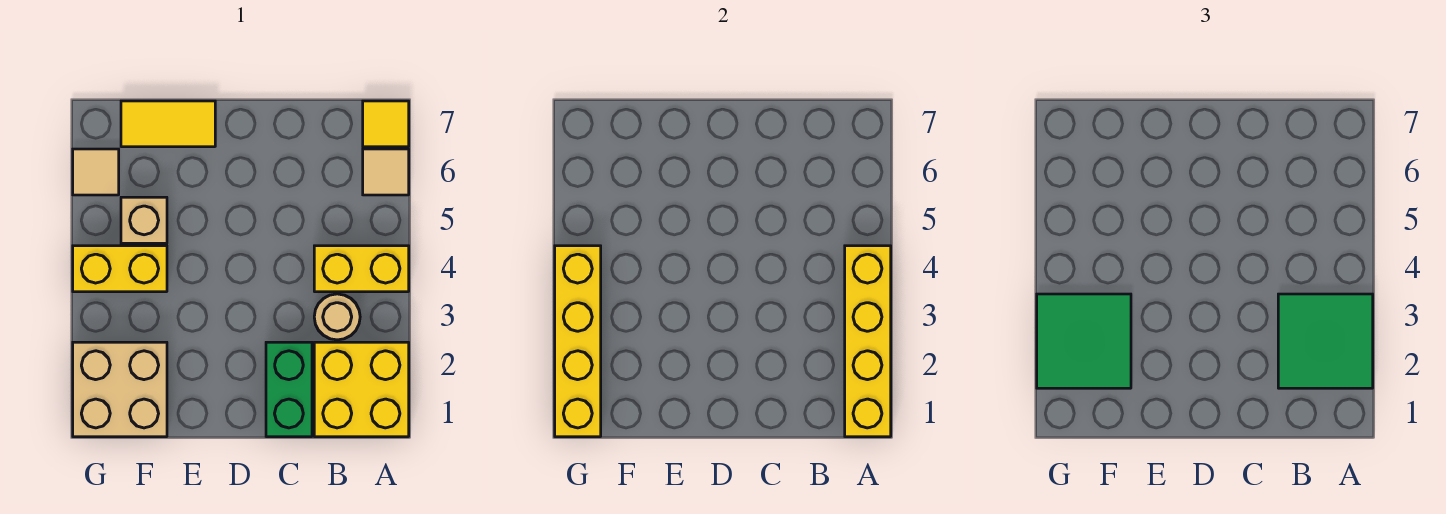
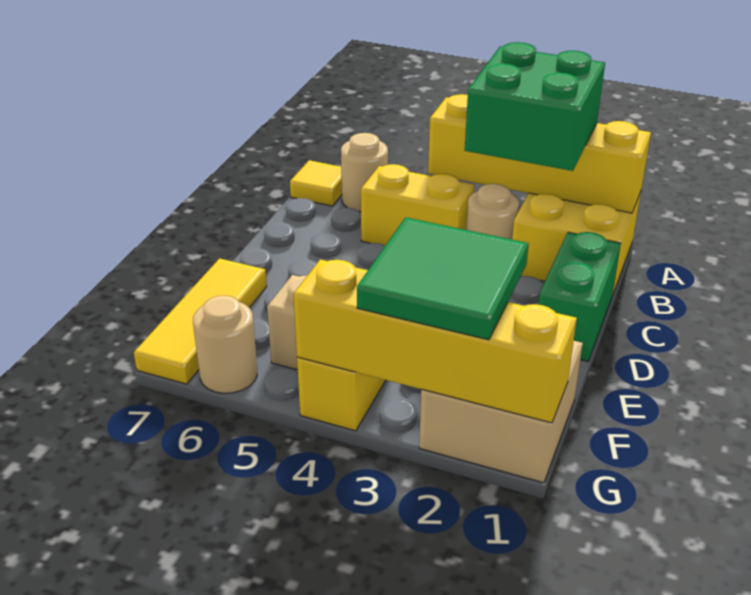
green tile A2:B3 level 3 -> green brick A2:B3 level 3
yellow brick A4:B4 level 1 -> yellow brick B4:B5 level 1
tan tile A6 level 1 -> tan round brick A6 level 1
green brick C1:C2 level 1 -> green brick C1:D1 level 1
yellow tile E7:F7 level 1 -> yellow tile E7:G7 level 1
tan tile G6 level 1 -> tan round brick G6 level 1

